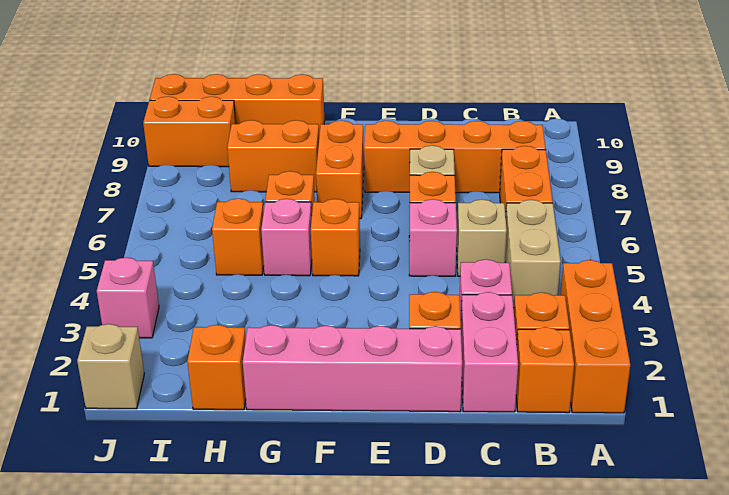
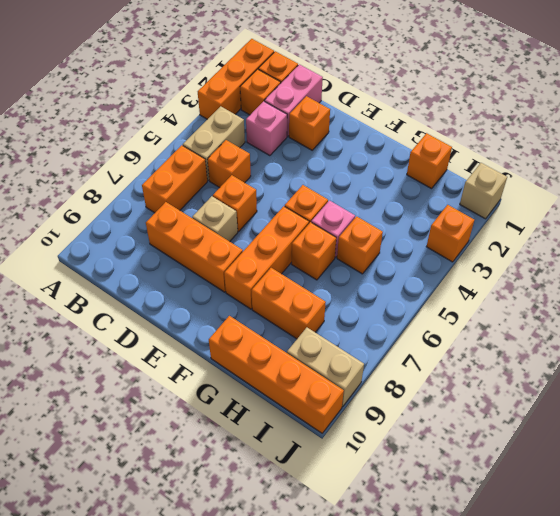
orange brick B8:E8 level 1 -> orange brick C8:E8 level 1
tan brick C5 level 1 -> orange brick C5 level 1
pink brick D1:G1 level 1 -> none
pink brick D5 level 1 -> none
orange brick F7:F8 level 1 -> orange brick F6:F8 level 1
orange brick I9:J9 level 1 -> tan brick I9:J9 level 1
pink brick J3 level 1 -> orange brick J3 level 1

